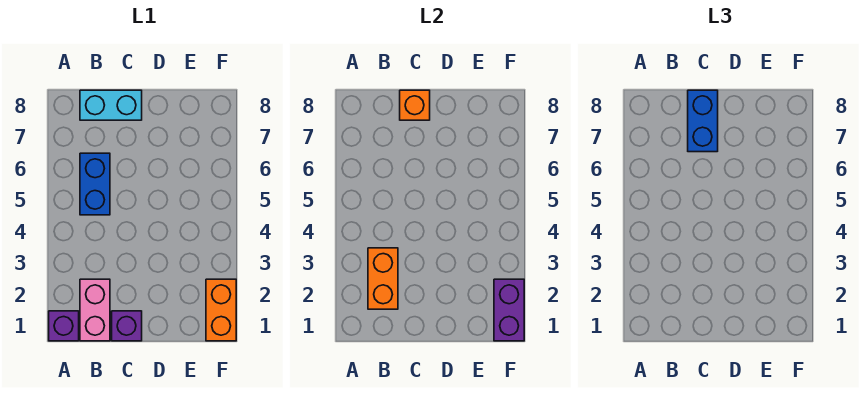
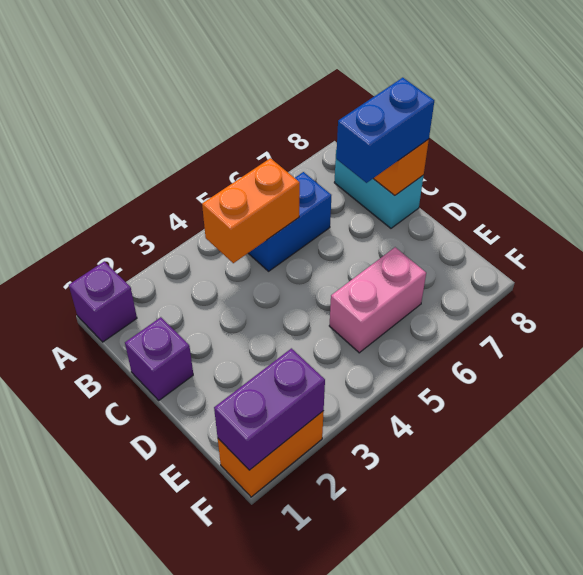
pink brick B1:B2 level 1 -> pink brick E5:E6 level 1
orange brick B2:B3 level 2 -> orange brick B4:B5 level 2

